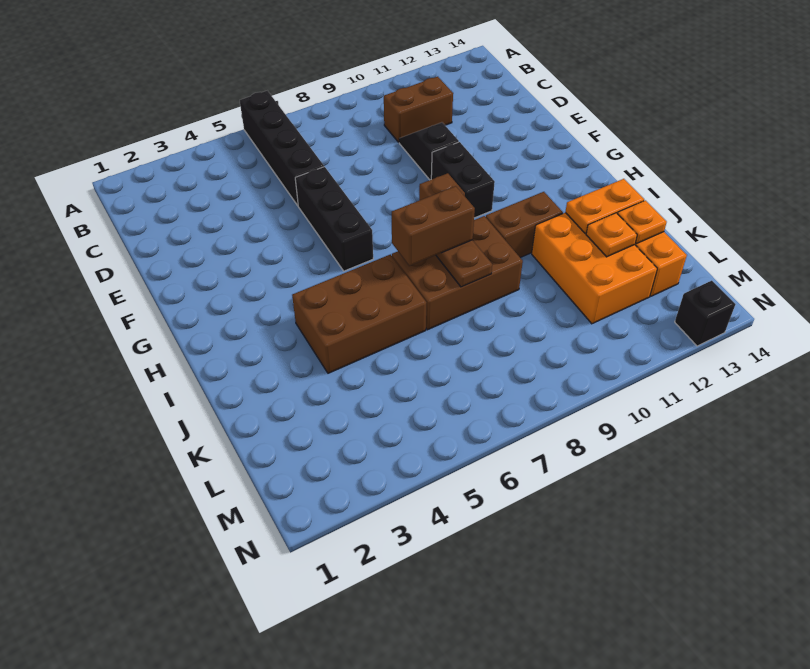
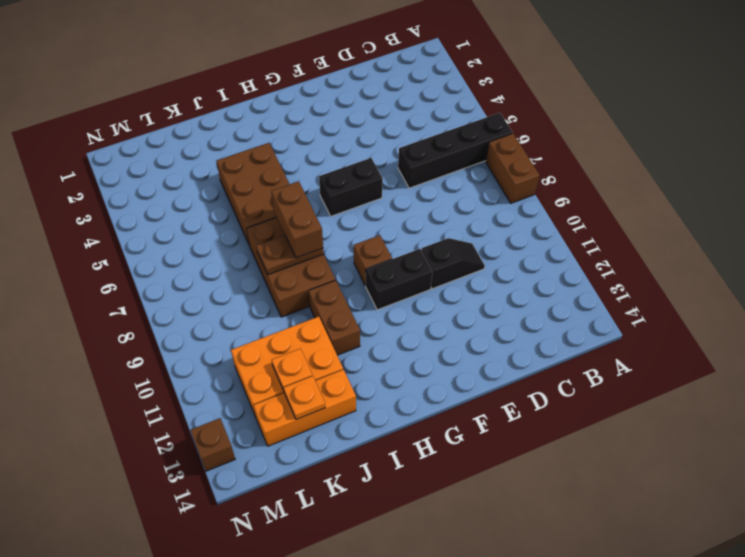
brown brick C10:C11 level 1 -> brown brick A7:A8 level 1
black brick E6:G6 level 1 -> black brick F6:G6 level 1
orange plate J12:J13 level 2 -> none
black brick N13 level 1 -> brown brick N13 level 1

